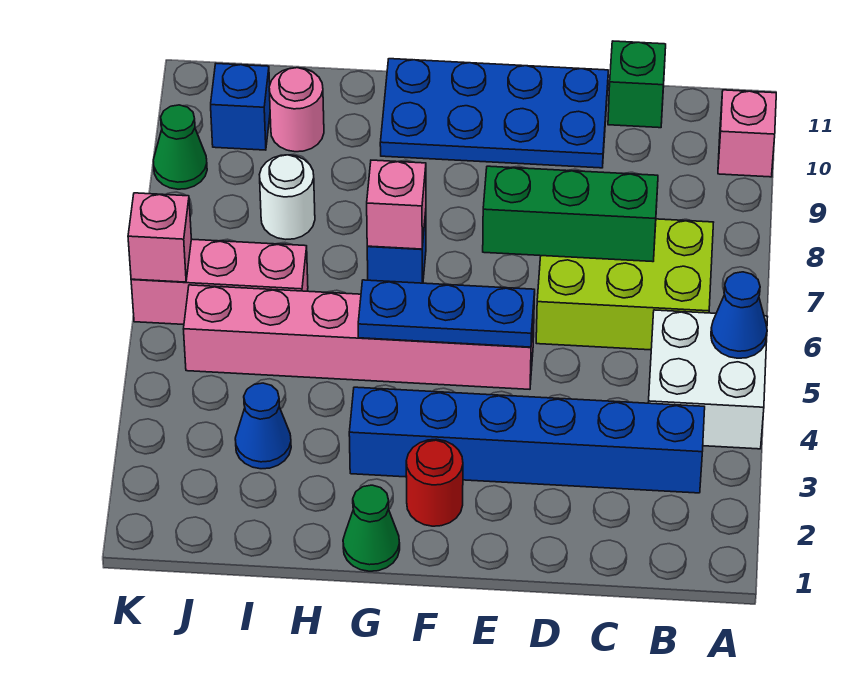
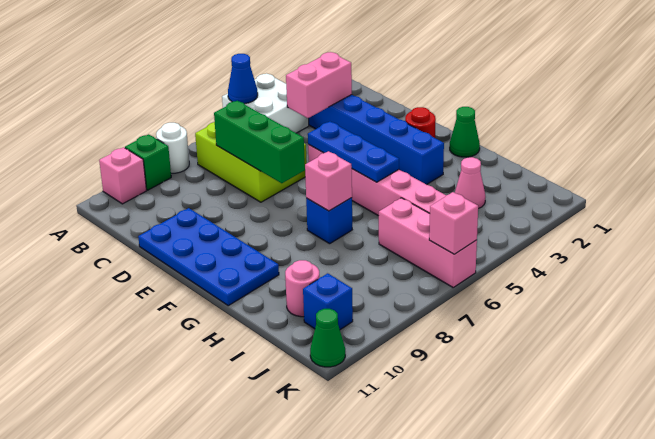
none -> pink brick C3:C4 level 2
green brick C11 level 1 -> green brick A9 level 1
blue cone I3 level 1 -> pink cone I3 level 1
white round brick I8 level 1 -> white round brick A8 level 1
green cone K9 level 1 -> green cone K11 level 1

